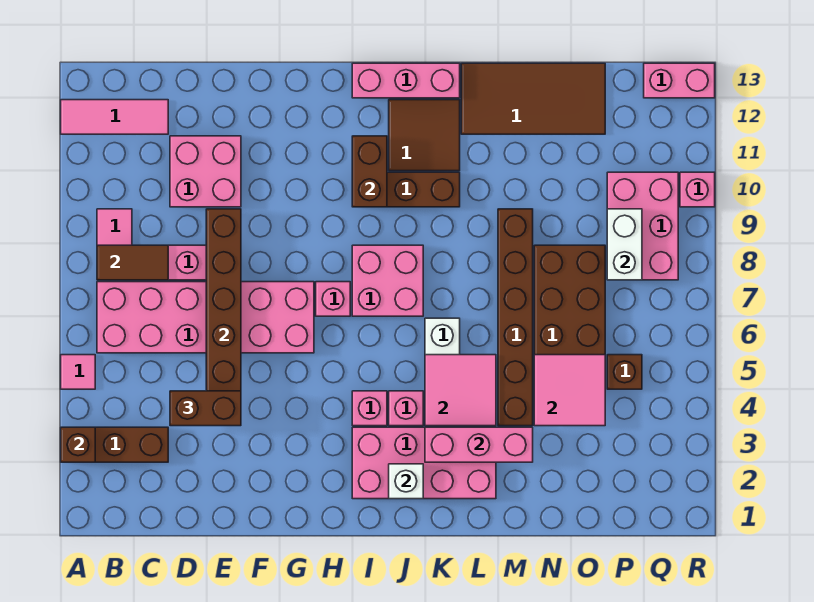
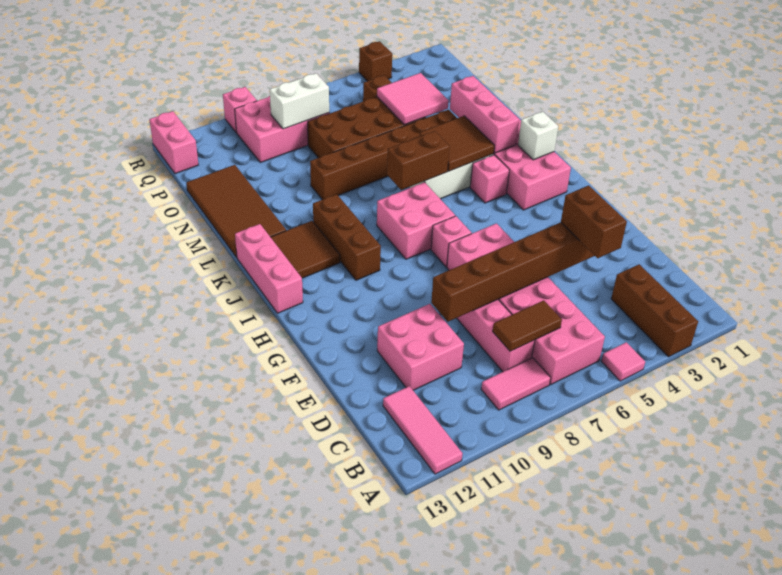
brown brick A3 level 2 -> brown brick R4 level 1
brown tile B8:C8 level 2 -> brown tile C7:C8 level 2
pink brick I4 level 1 -> none
brown brick I10:I11 level 2 -> brown brick K6:K7 level 2
pink tile K4:L5 level 2 -> brown tile K4:L5 level 2

